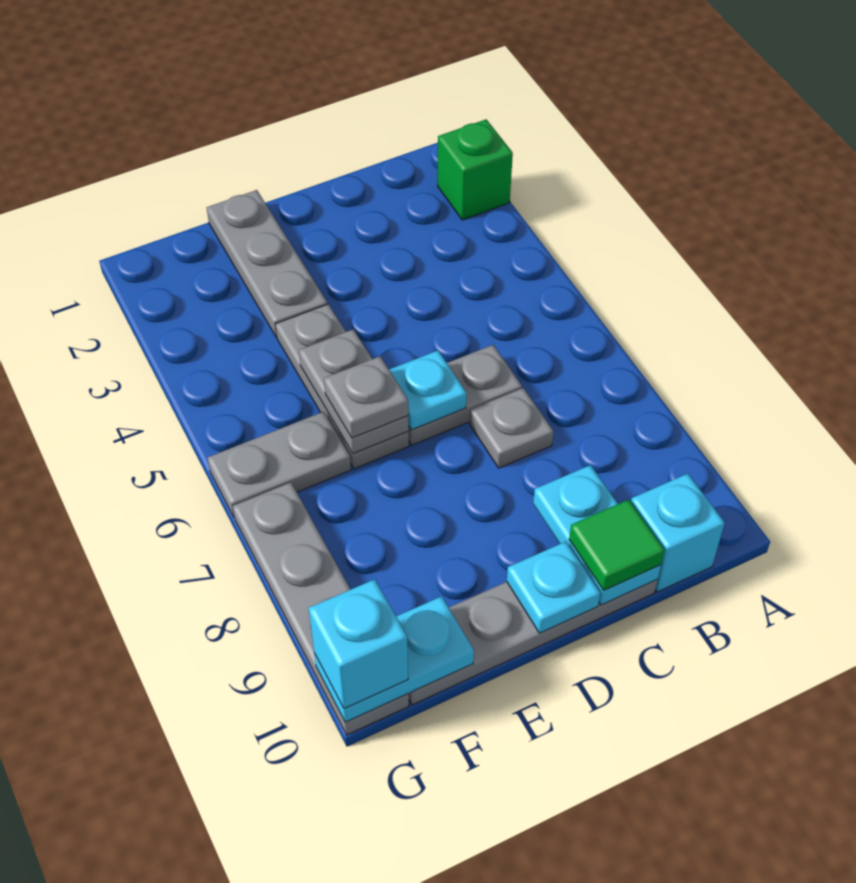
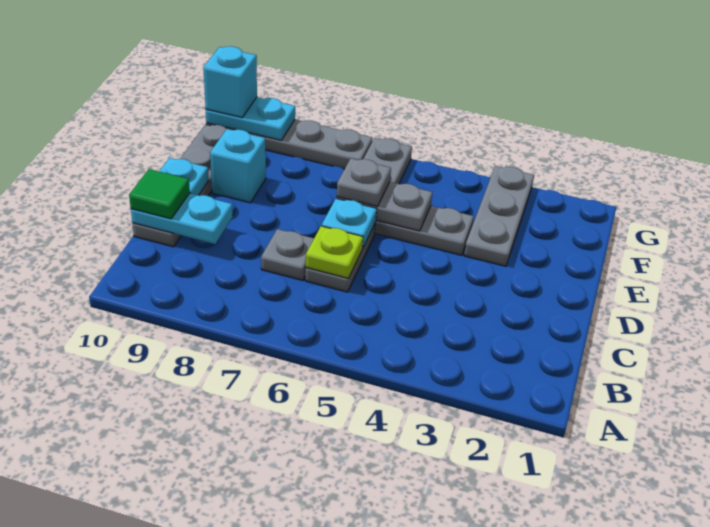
green brick A2 level 1 -> none
cyan brick B10 level 1 -> cyan brick E9 level 1
none -> lime plate C6 level 2
grey plate E1:E3 level 1 -> grey plate E3:G3 level 1
cyan plate F10:G10 level 2 -> cyan plate G9:G10 level 2

